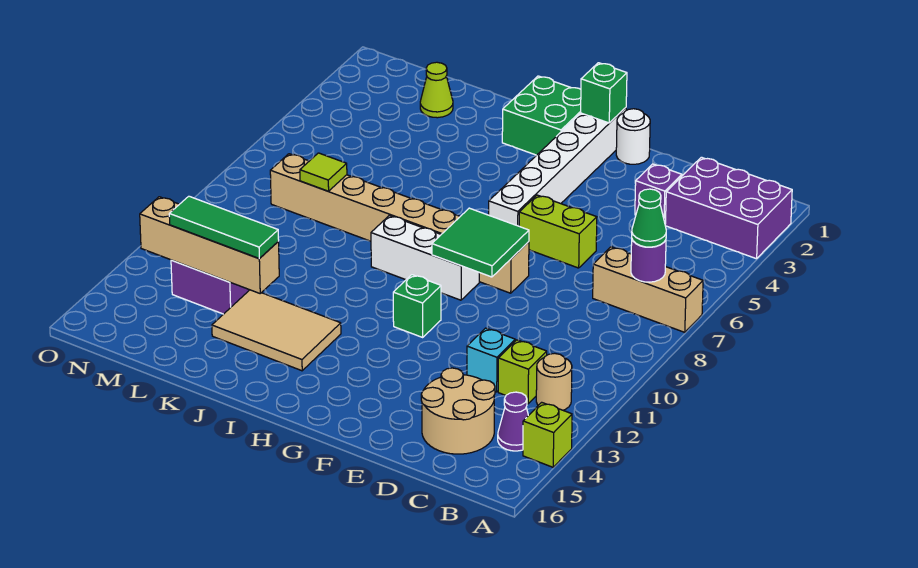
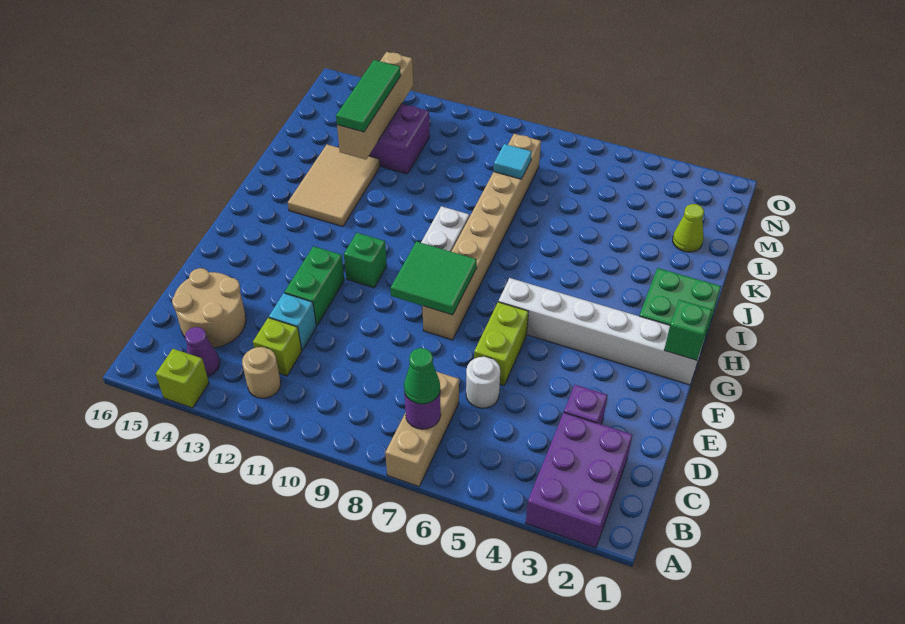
none -> green brick E12:F12 level 1
white round brick F1 level 1 -> white round brick D6 level 1
lime tile L8 level 2 -> cyan tile L8 level 2

